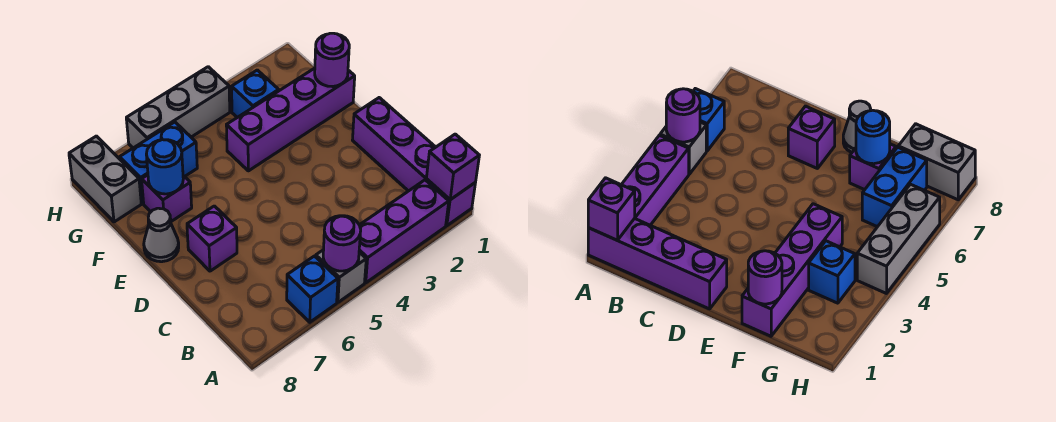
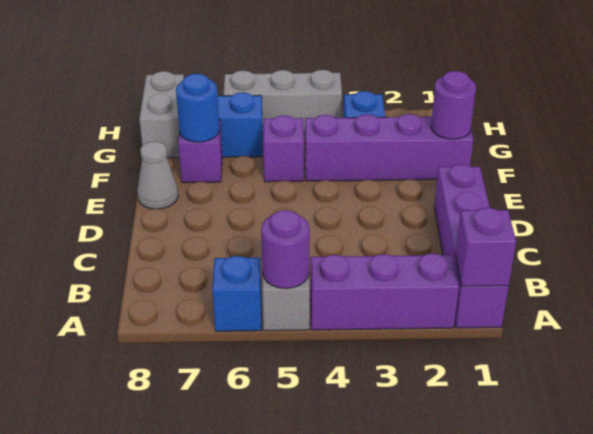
purple brick D7 level 1 -> purple brick F5 level 1

